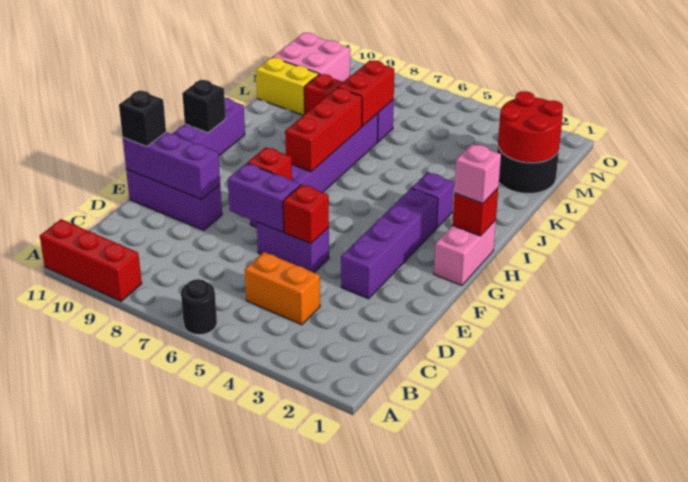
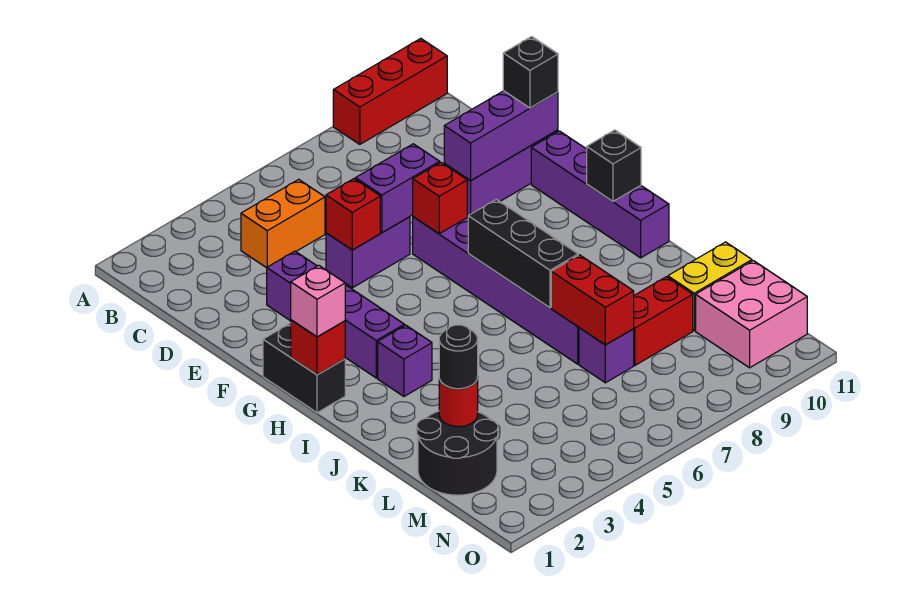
black round brick A6 level 1 -> black round brick L2 level 3
pink brick G1:H1 level 1 -> black brick G1:H1 level 1
red brick H7:J7 level 2 -> black brick H7:J7 level 2
red round brick L1:M2 level 2 -> red round brick L2 level 2

